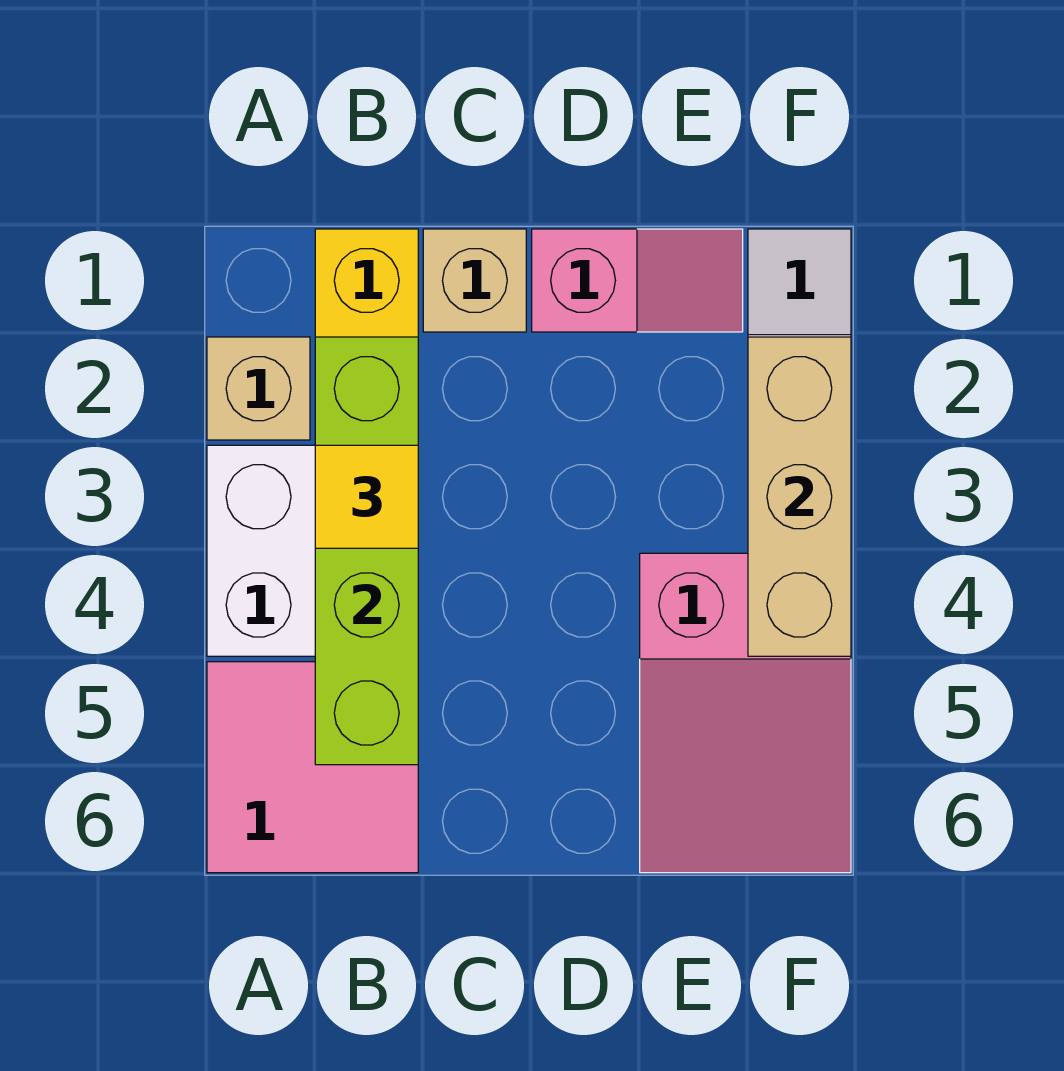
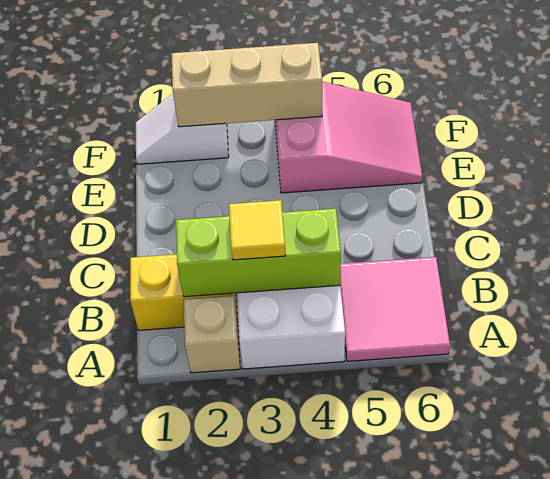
lime brick B2:B5 level 2 -> lime brick B2:B4 level 2
tan brick C1 level 1 -> none
pink slope D1:E1 level 1 top D -> none

